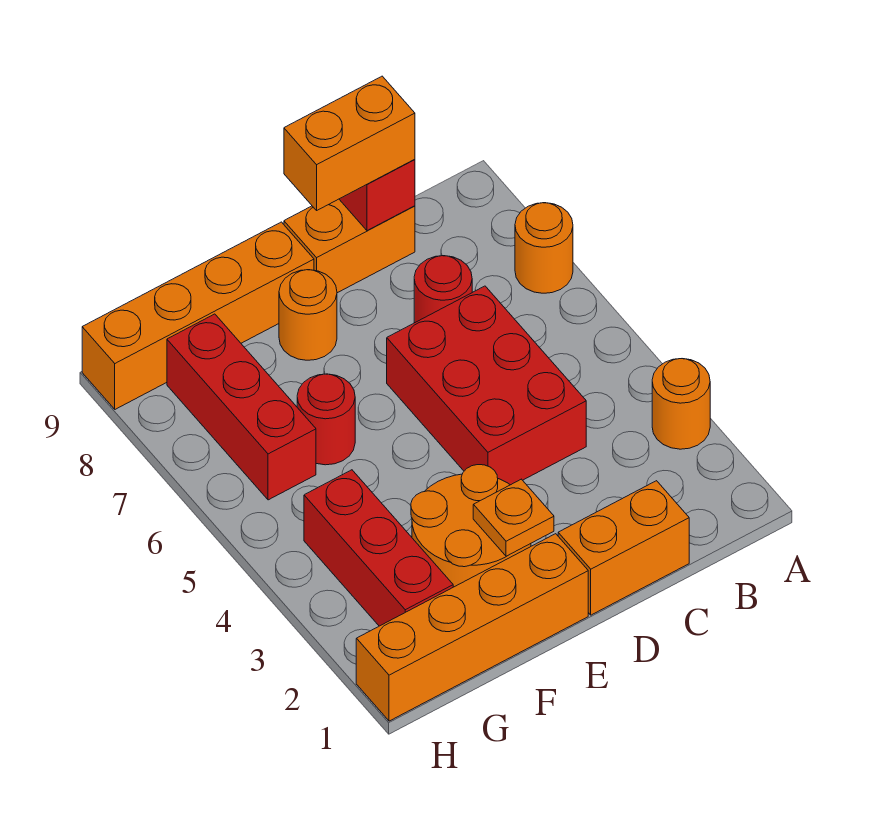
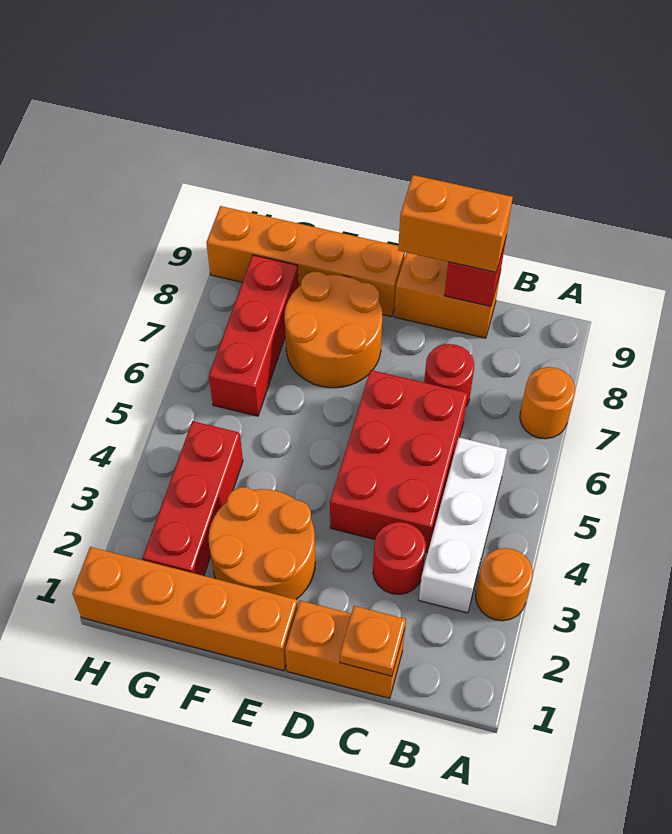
none -> white brick B3:B5 level 1
orange plate E2 level 2 -> orange plate C1 level 2
orange round brick E8 level 1 -> orange round brick E7:F8 level 1
red round brick F6 level 1 -> red round brick C3 level 1

